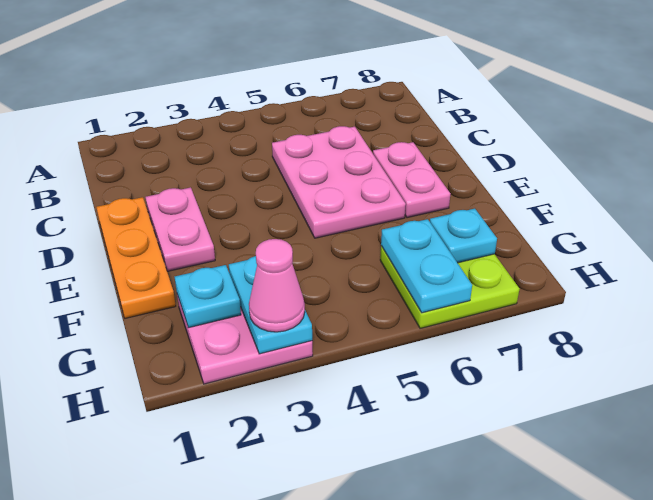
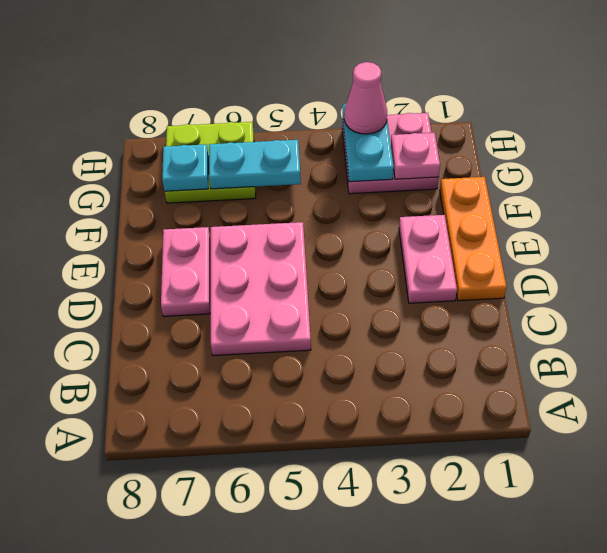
cyan plate G2 level 2 -> pink plate G2 level 2
cyan plate G6:H6 level 2 -> cyan plate G5:G6 level 2

